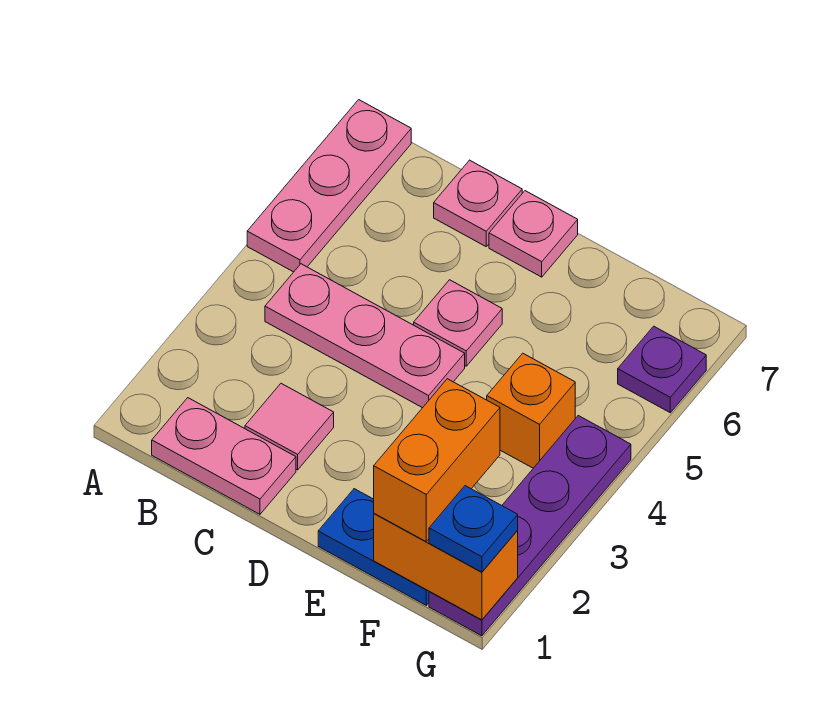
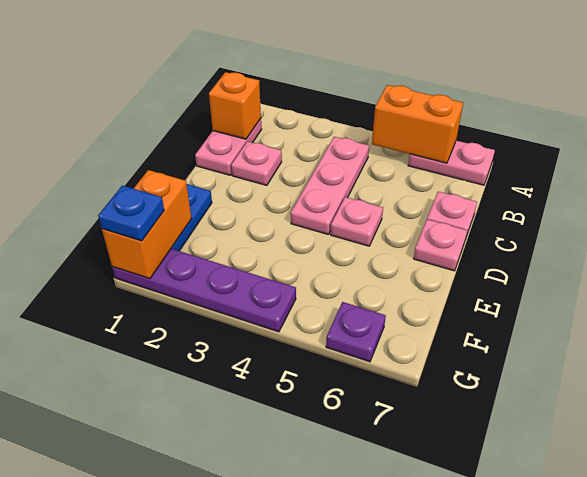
pink plate A5:A7 level 1 -> pink plate A6:A7 level 1
pink tile C2 level 1 -> pink plate C2 level 1
orange brick F1:F2 level 3 -> orange brick A5:A6 level 2
orange brick F4 level 1 -> orange brick B1 level 2

